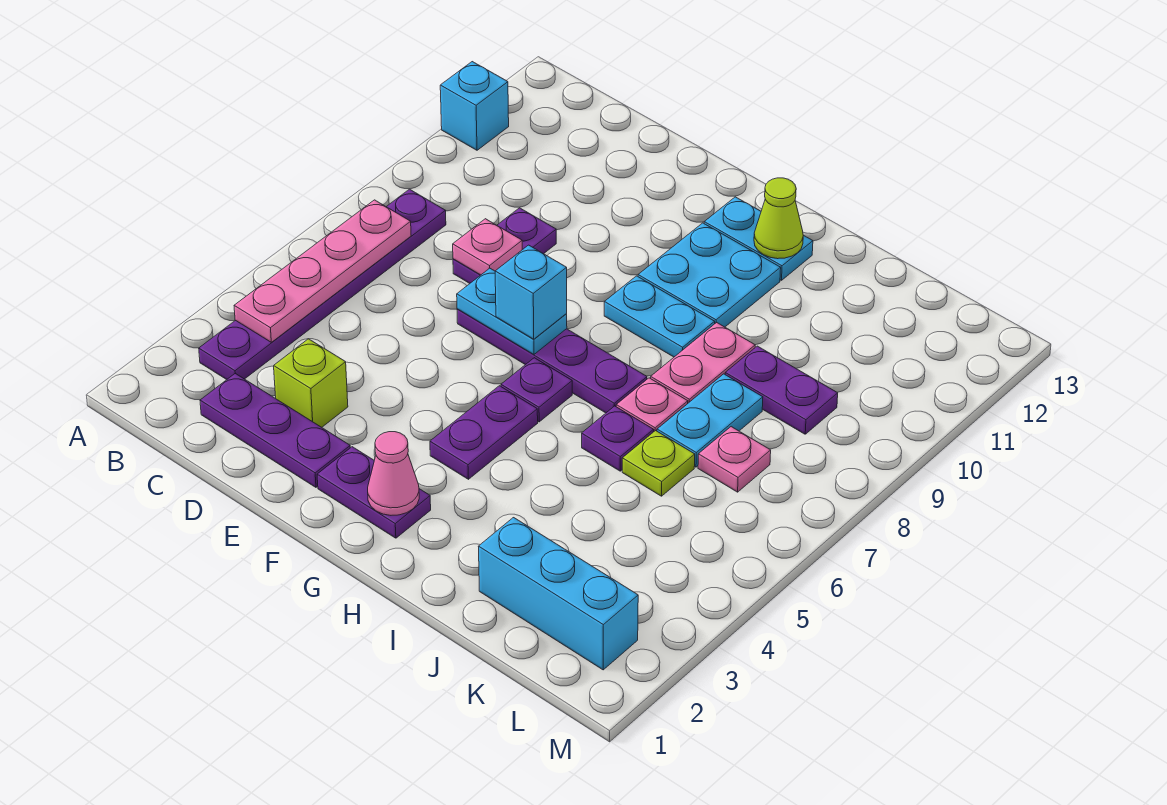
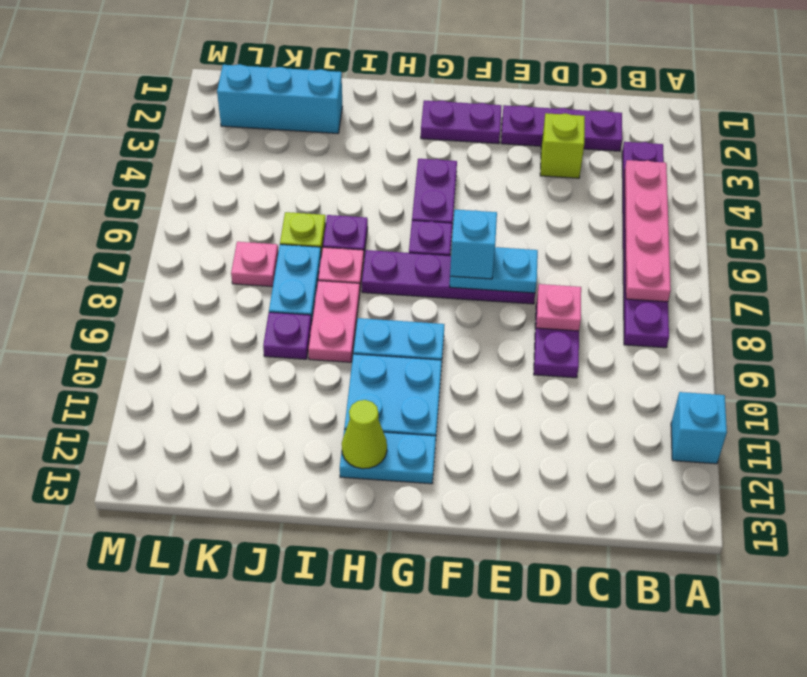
pink cone G2 level 2 -> none
purple plate J9:K9 level 1 -> purple plate J9 level 1

